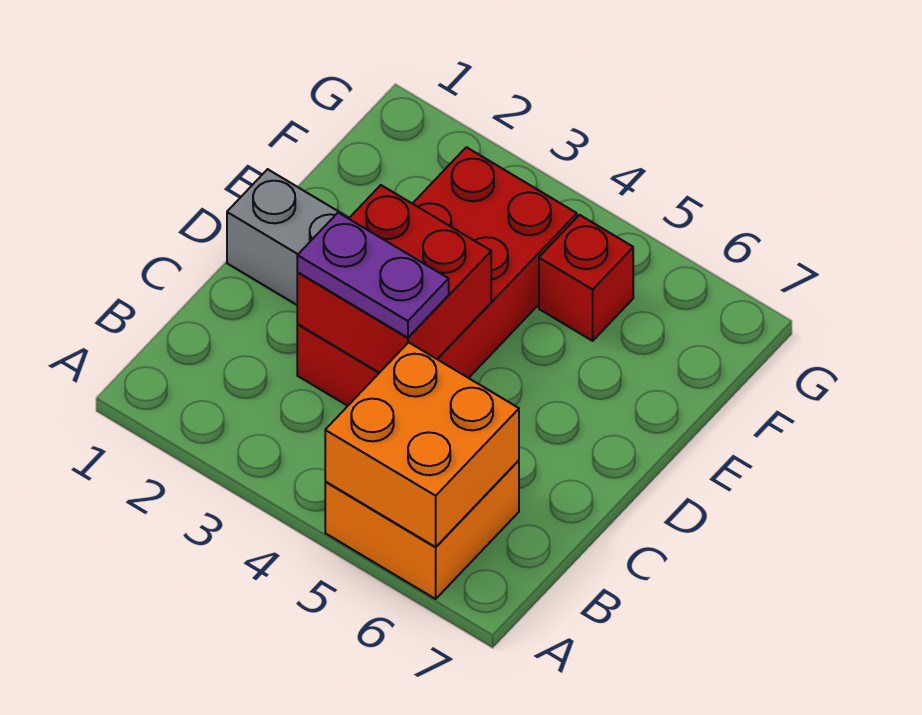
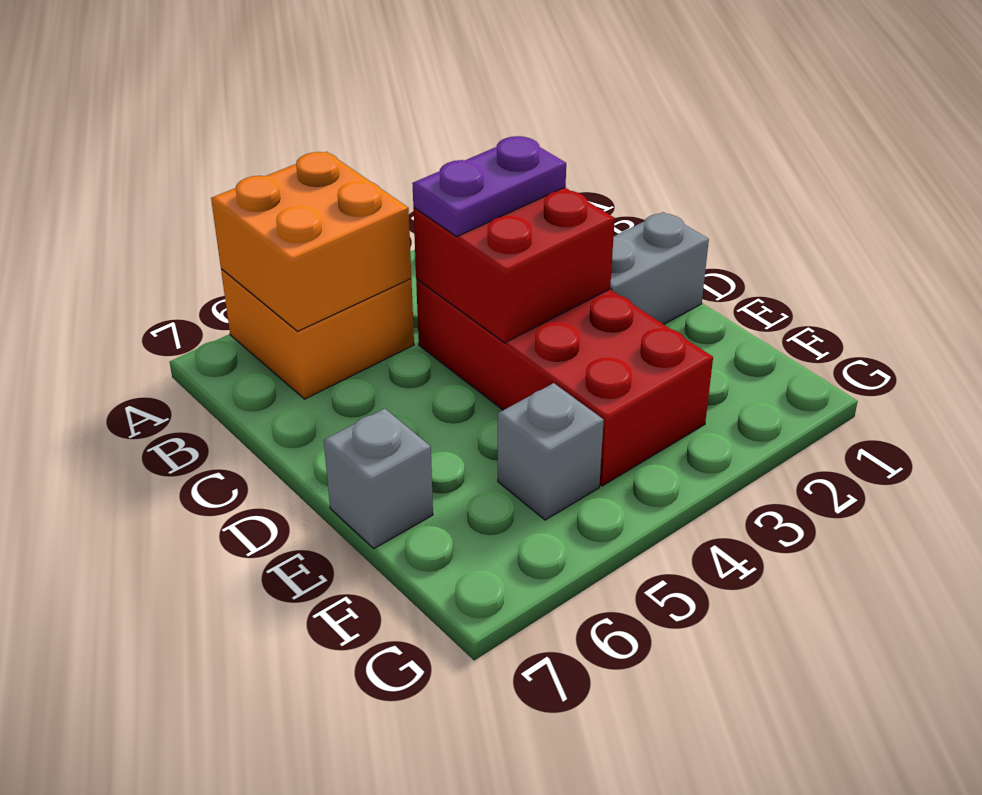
none -> grey brick E7 level 1
red brick F5 level 1 -> grey brick F5 level 1

